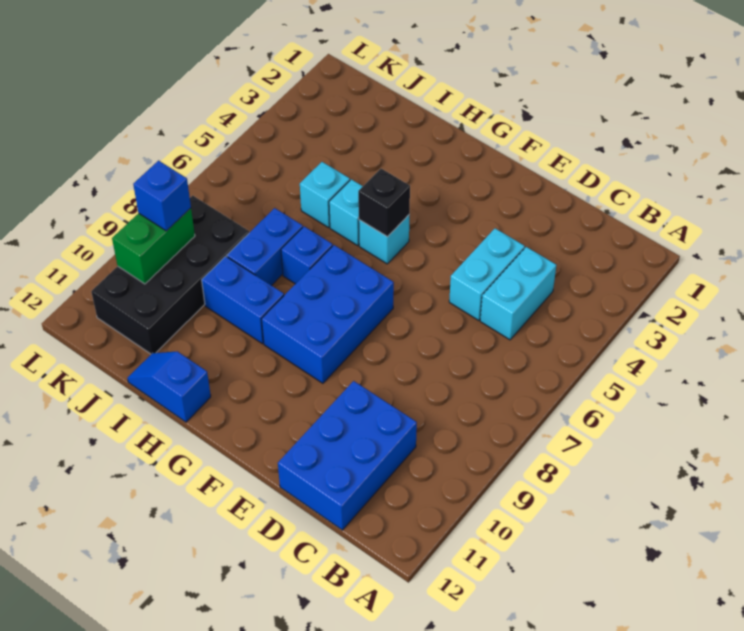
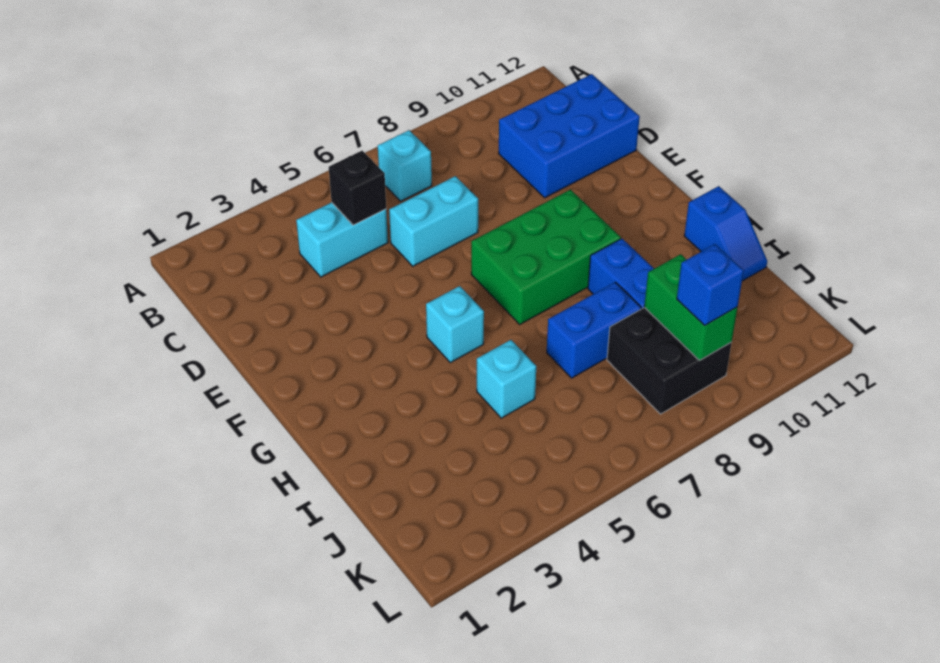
cyan brick D4:D5 level 1 -> cyan brick D6:D7 level 1
blue brick F7:G9 level 1 -> green brick F7:G9 level 1
black brick G5 level 2 -> black brick C5 level 2
cyan brick H5 level 1 -> cyan brick B7 level 1
blue brick H7 level 1 -> none
black brick J8:K11 level 1 -> black brick J8:K9 level 1
green brick K9:K10 level 2 -> green brick J9:K9 level 2

